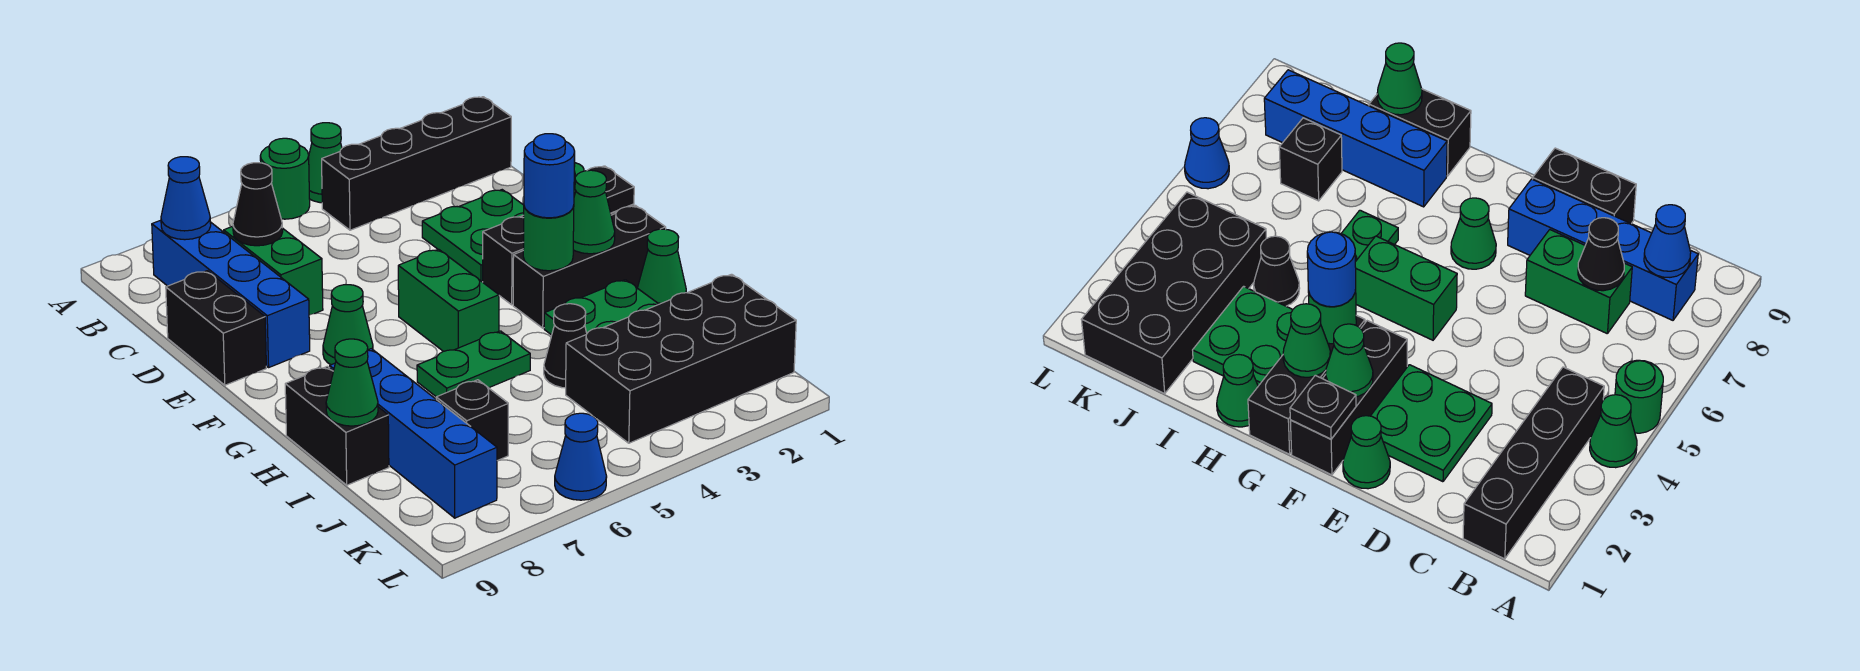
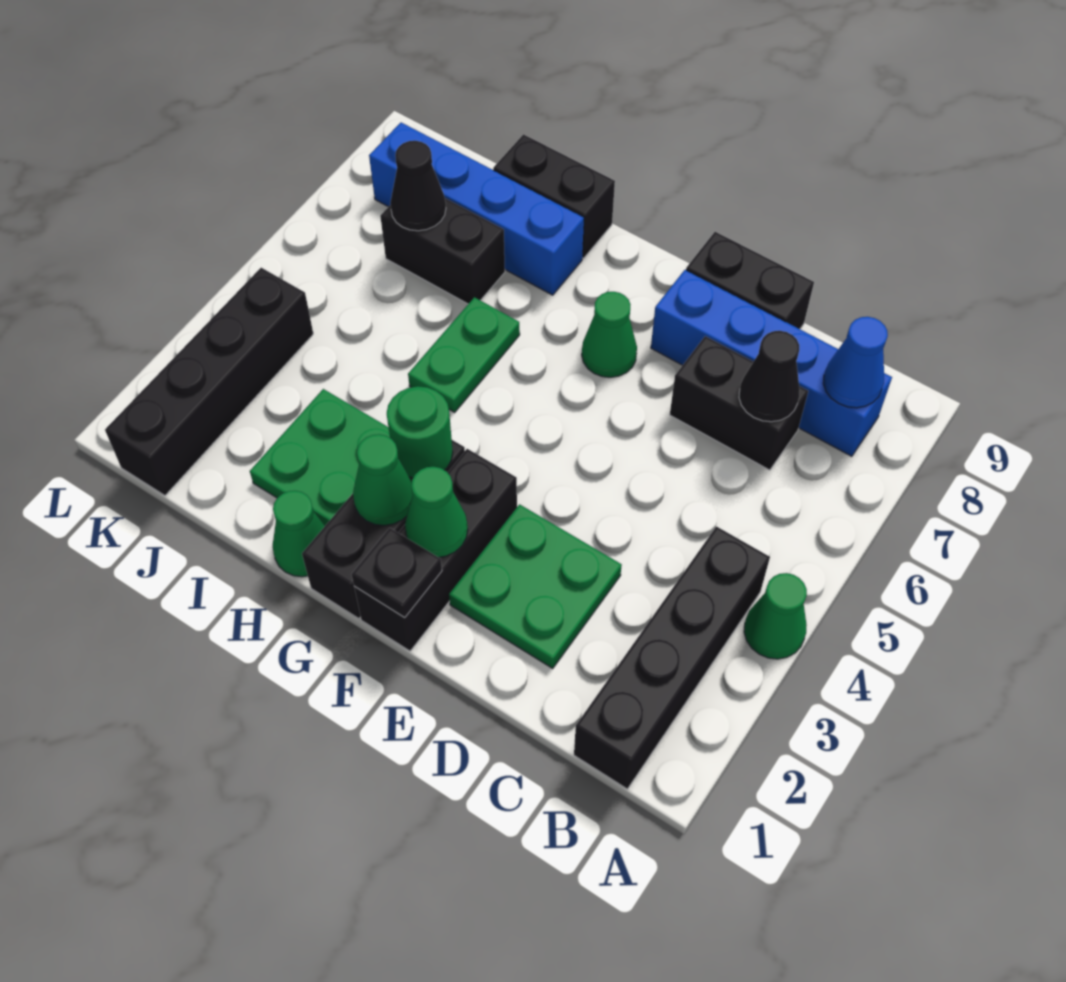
green round brick A5 level 1 -> none
green brick C7:D7 level 1 -> black brick C7:D7 level 1
green cone E1 level 1 -> none
green brick F5:G5 level 1 -> none
blue round brick G3 level 3 -> none
black cone I4 level 1 -> black cone J7 level 2
green cone I9 level 2 -> none
black brick J1:K4 level 1 -> black brick K1:K4 level 1
black brick J7 level 1 -> black brick I7:J7 level 1
blue cone L6 level 1 -> none

